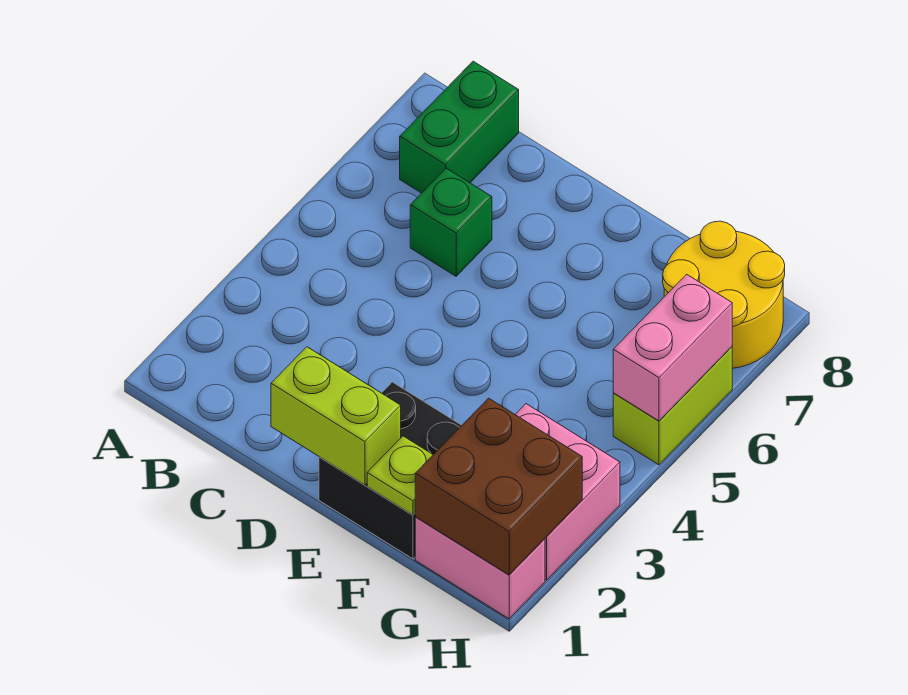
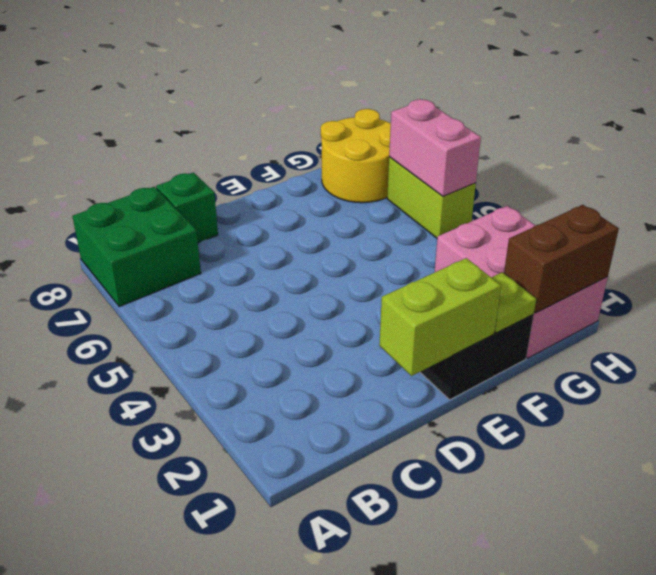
green brick B7:B8 level 1 -> green brick A7:B8 level 1
green brick C6 level 1 -> green brick C8 level 1
brown brick G1:H2 level 2 -> brown brick G1:H1 level 2

